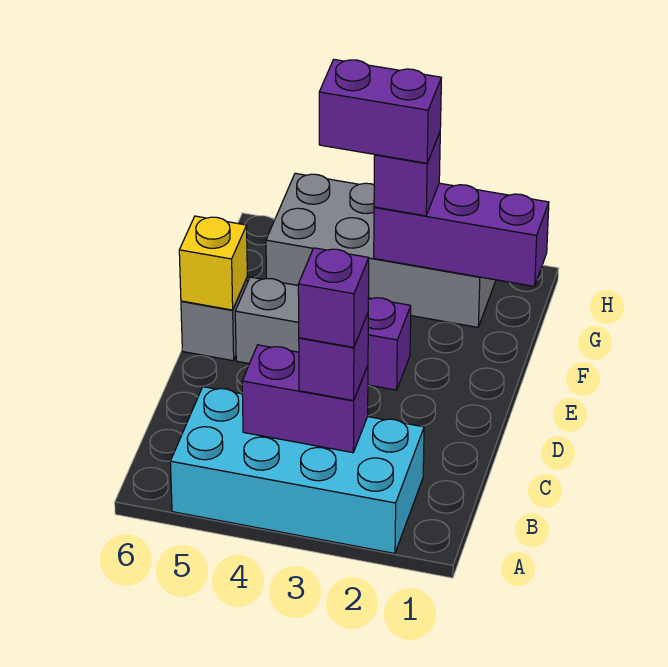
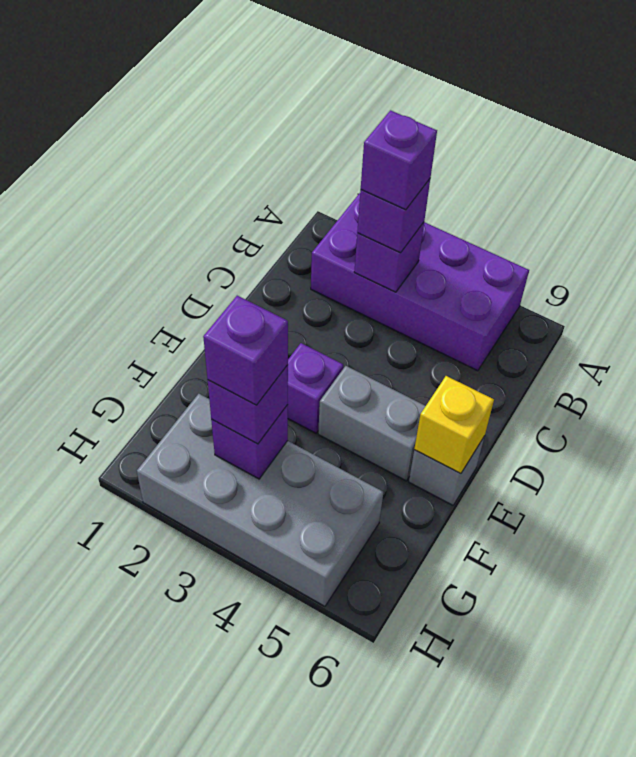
cyan brick A2:B5 level 1 -> purple brick A2:B5 level 1
purple brick B3:B4 level 2 -> purple brick B3 level 2
purple brick G1:G3 level 2 -> purple brick G3 level 2
purple brick G3:G4 level 4 -> purple brick G3 level 4

